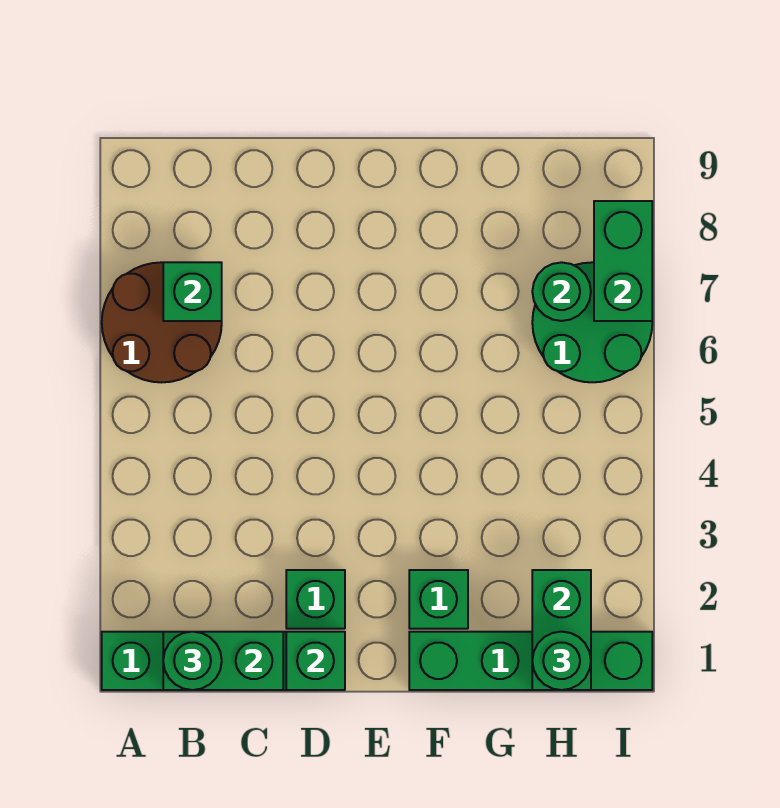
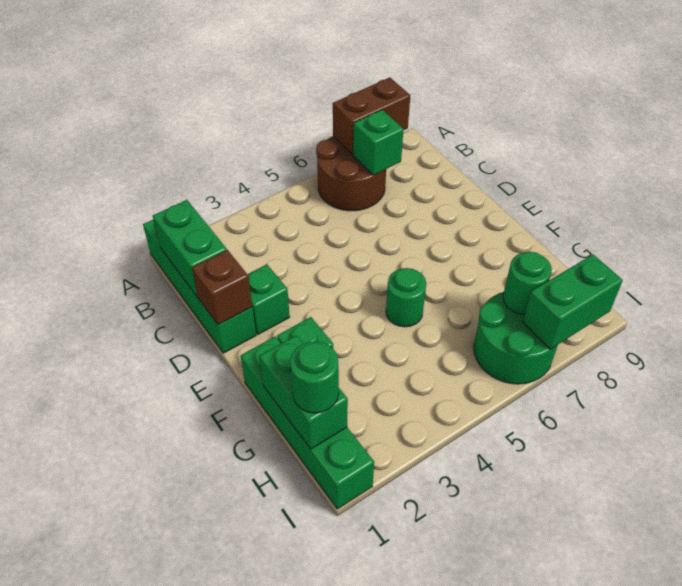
none -> brown brick A7:A8 level 2
green round brick B1 level 3 -> green round brick F5 level 1
green brick D1 level 2 -> brown brick D1 level 2
green brick H1:H2 level 2 -> green brick G1:H1 level 2

